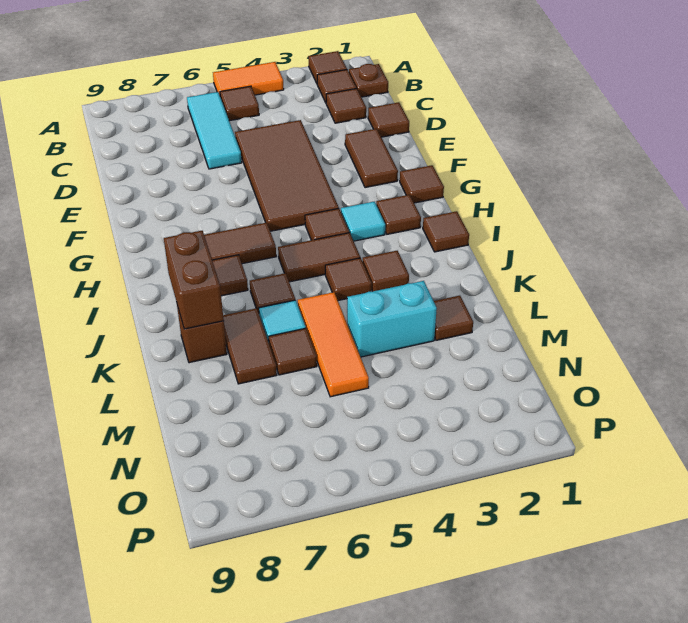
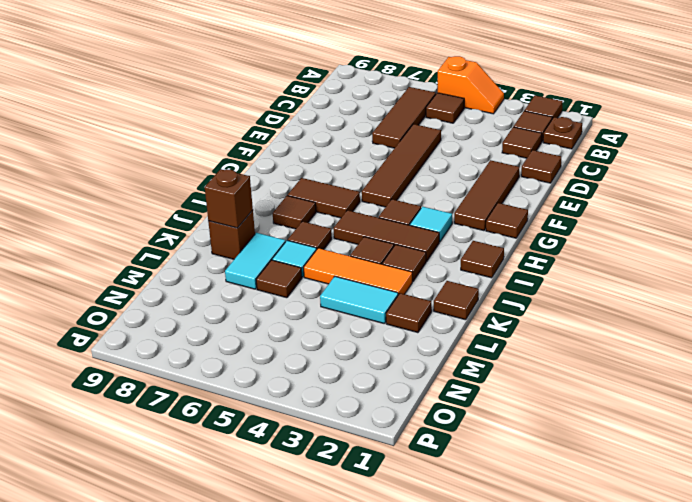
orange tile A4:A5 level 1 -> orange slope A4:A5 level 1 top 5
cyan tile B6:D6 level 1 -> brown tile B6:D6 level 1
brown tile D4:G5 level 1 -> brown tile D5:G5 level 1
brown tile E2:F2 level 1 -> brown tile E2:G2 level 1
brown tile H2 level 1 -> brown tile K1 level 1
brown tile I4:I5 level 1 -> brown tile I3:I5 level 1
brown brick J8:K8 level 2 -> brown brick K8 level 2
orange tile K5:M5 level 1 -> orange tile K3:K5 level 1
brown tile K7:L7 level 1 -> cyan tile K7:L7 level 1
cyan brick L3:L4 level 1 -> cyan tile L3:L4 level 1

